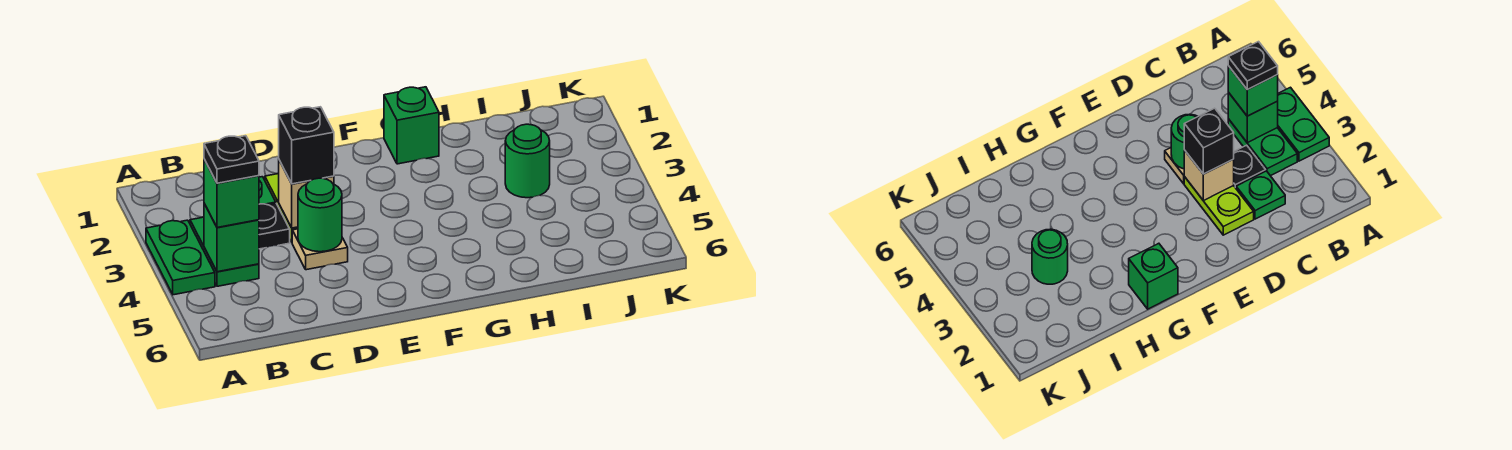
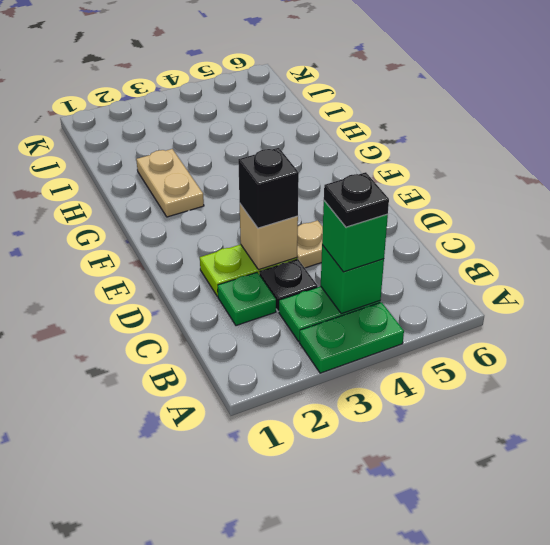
green round brick D4 level 2 -> none
green brick G1 level 1 -> none
none -> tan plate G2:H2 level 1
green round brick I3 level 1 -> none

